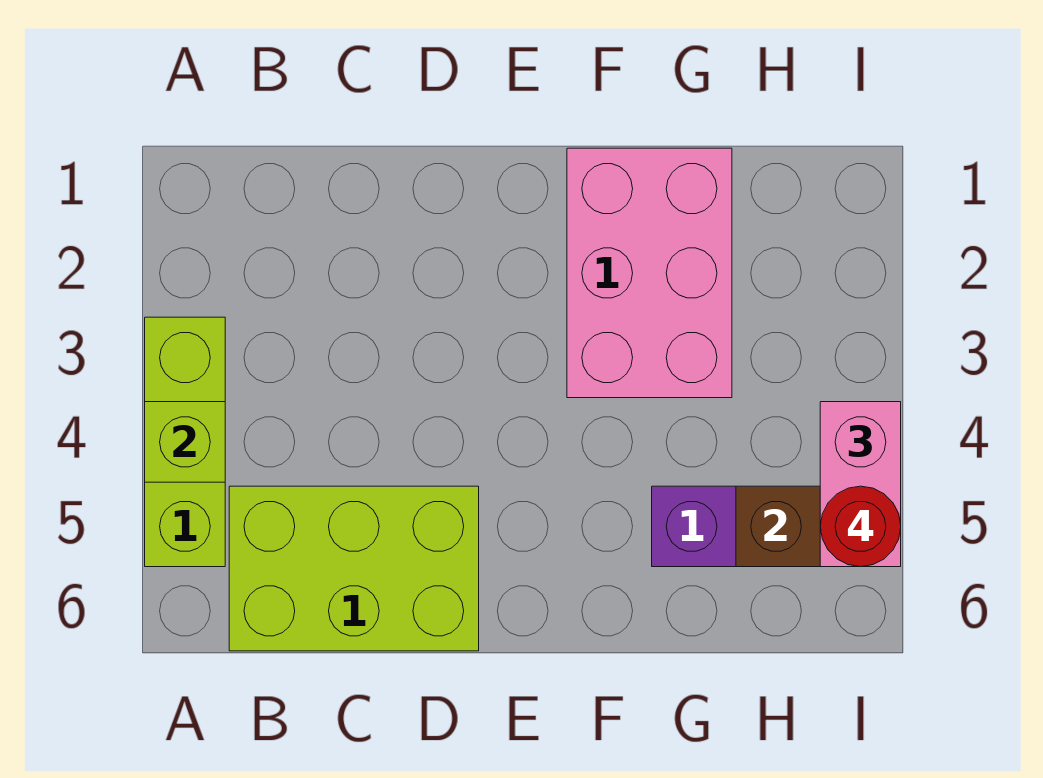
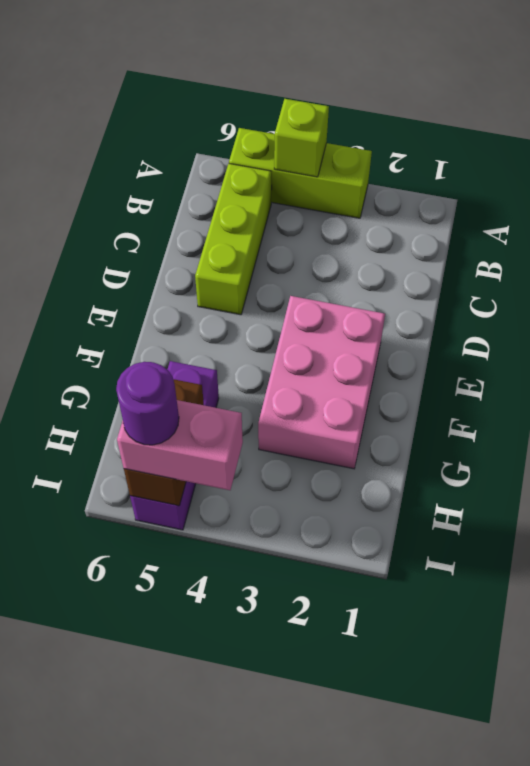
lime brick B5:D6 level 1 -> lime brick B5:D5 level 1
pink brick F1:G3 level 1 -> pink brick E2:G3 level 1
red round brick I5 level 4 -> purple round brick I5 level 4

